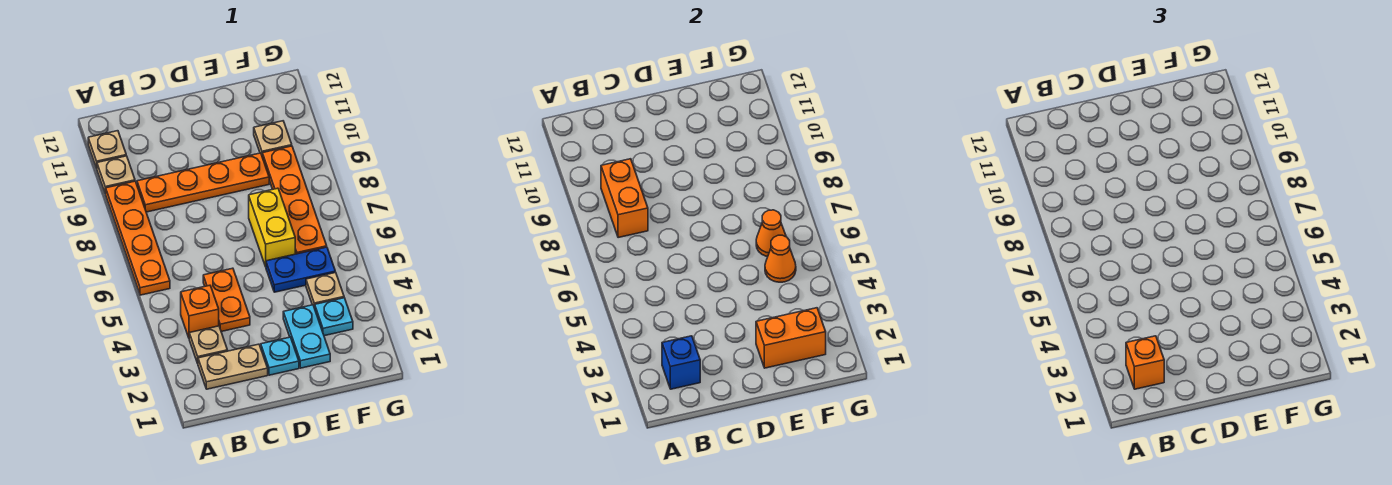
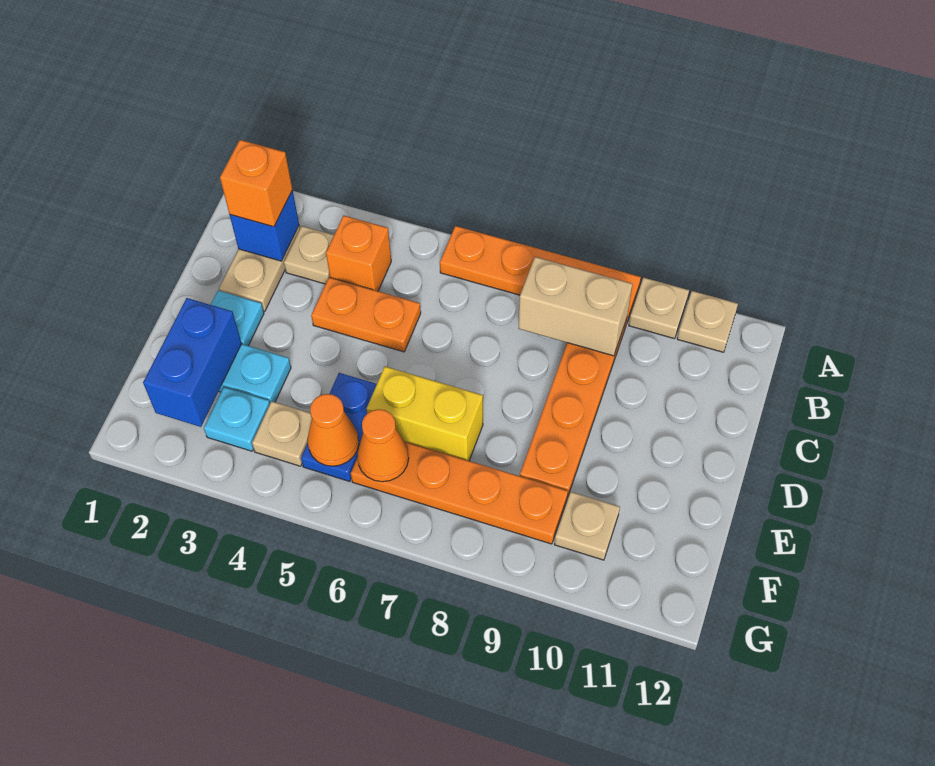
orange brick B8:B9 level 2 -> tan brick B8:B9 level 2
orange brick E2:F2 level 2 -> blue brick E2:F2 level 2

